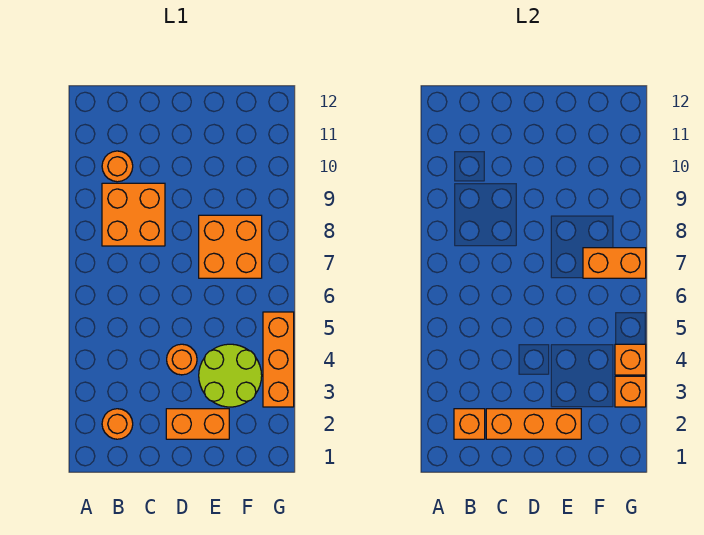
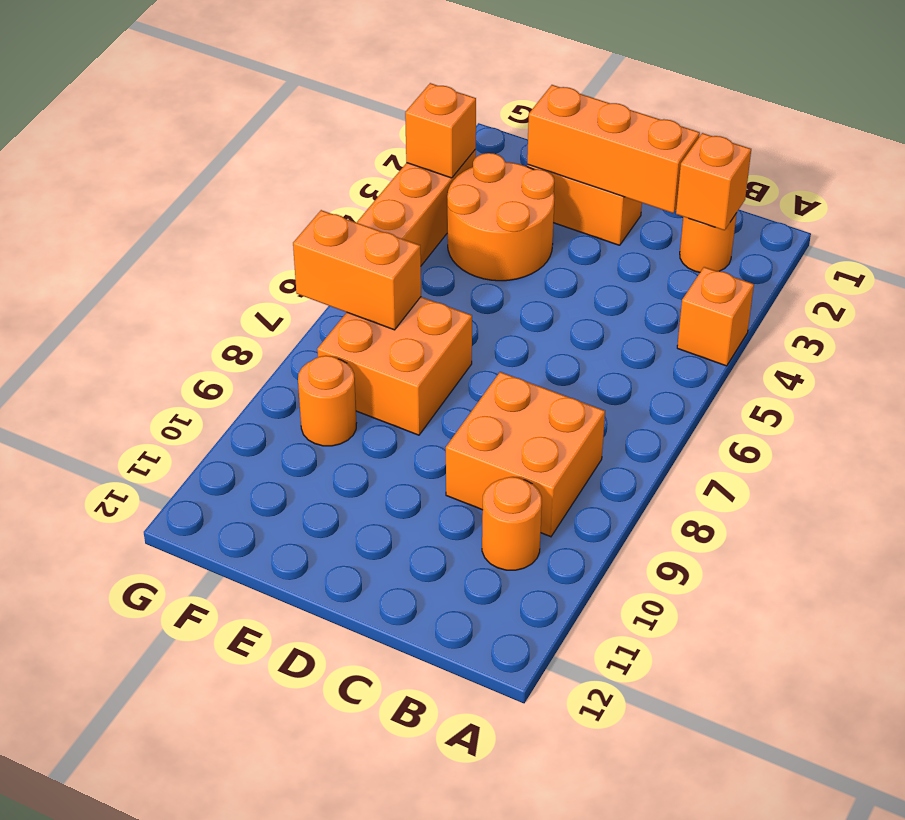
orange round brick D4 level 1 -> orange round brick F9 level 1
lime round brick E3:F4 level 1 -> orange round brick E3:F4 level 1
orange brick G4 level 2 -> orange brick A4 level 1

